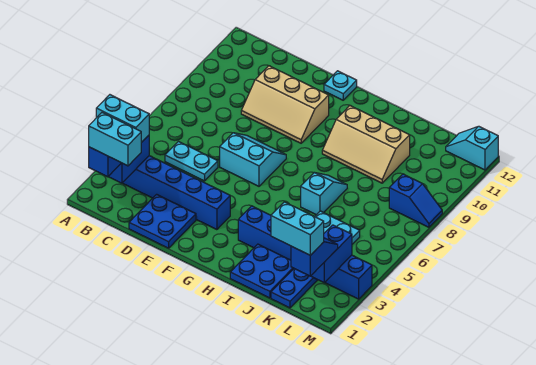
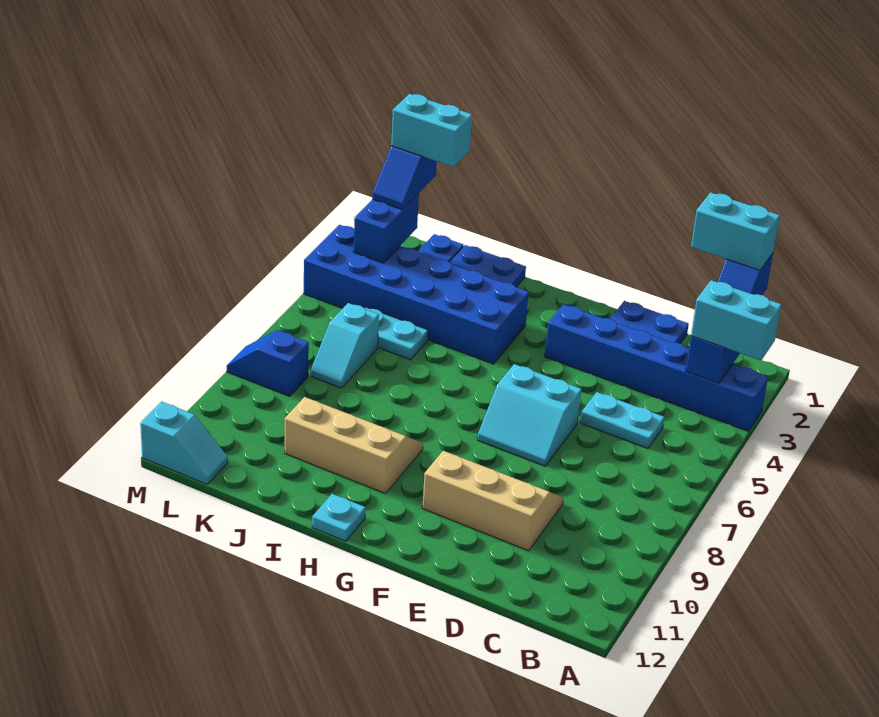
cyan plate F12 level 1 -> cyan plate H12 level 1
blue brick H3:M3 level 1 -> blue brick H3:M4 level 1
cyan slope I6:I7 level 1 top 6 -> cyan slope K6:K7 level 1 top 6

